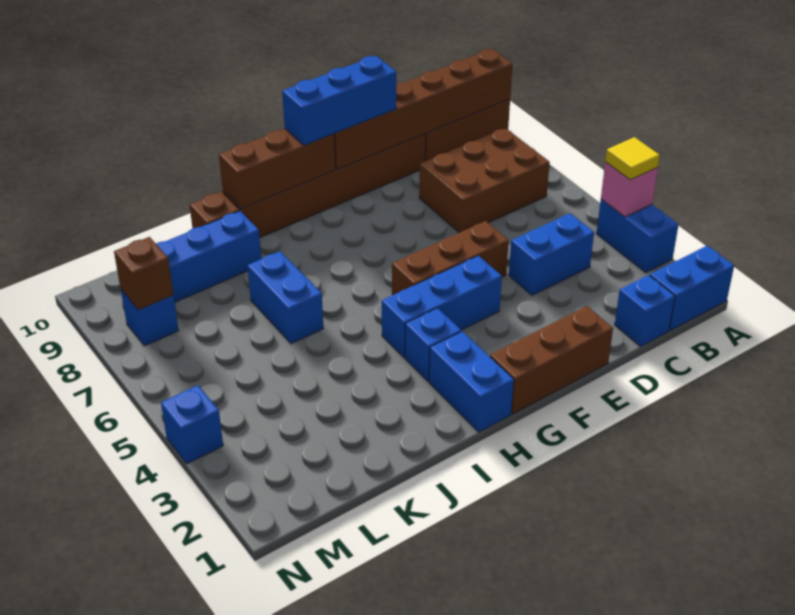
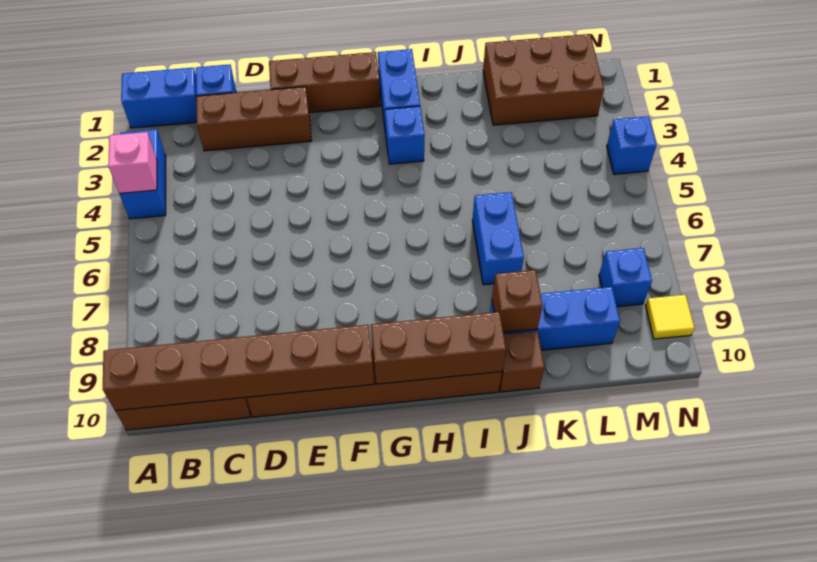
yellow tile A4 level 3 -> yellow tile N9 level 1
brown brick B7:D8 level 1 -> brown brick K1:M2 level 1
blue brick C4:D4 level 1 -> none
brown brick E5:G5 level 1 -> brown brick C2:E2 level 1
blue brick E10:G10 level 3 -> none
blue brick F4:H4 level 1 -> none
brown brick M8 level 2 -> brown brick J9 level 2

